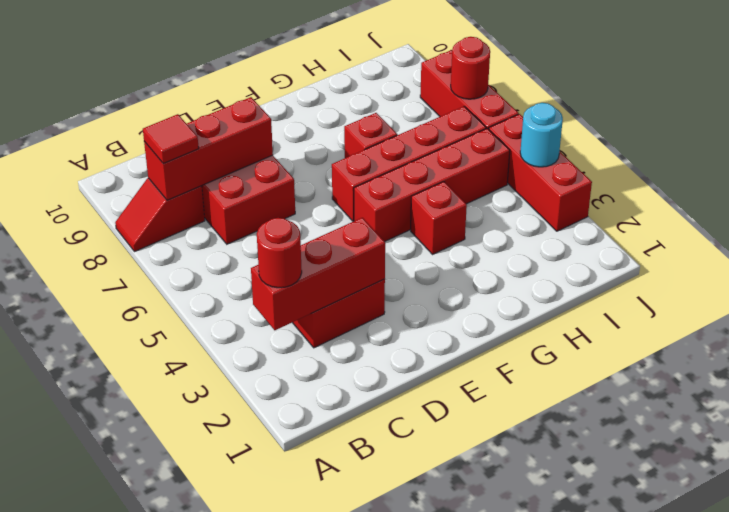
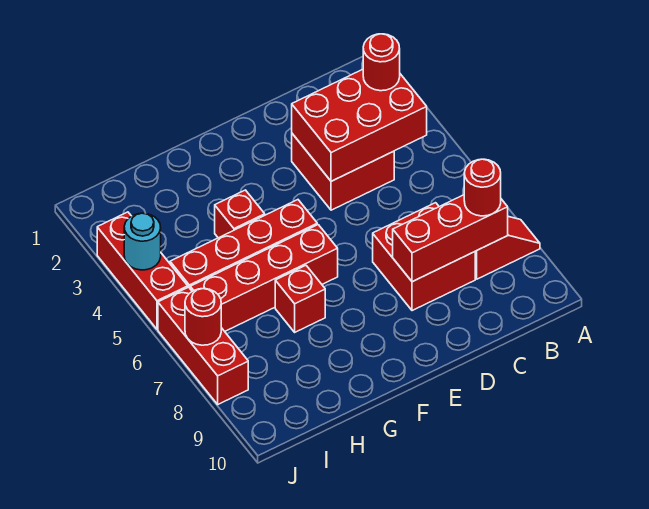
red brick B3:D3 level 2 -> red brick B3:D4 level 2
red tile B8 level 3 -> red round brick B8 level 3

